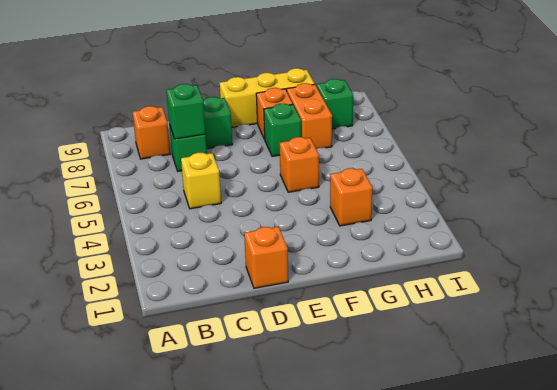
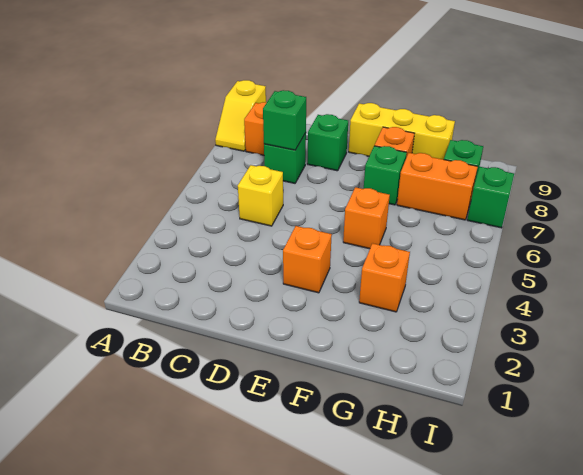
none -> yellow slope A8:A9 level 1 top 9
orange brick D1 level 1 -> orange brick E3 level 1
orange brick G7:G8 level 1 -> orange brick G7:H7 level 1
none -> green brick I7 level 1

